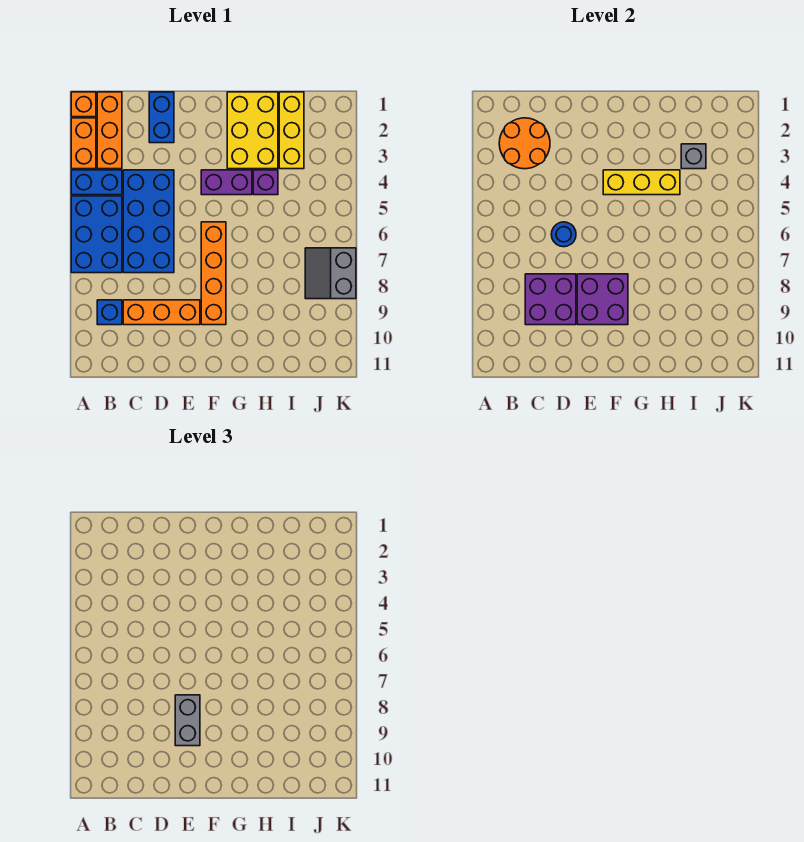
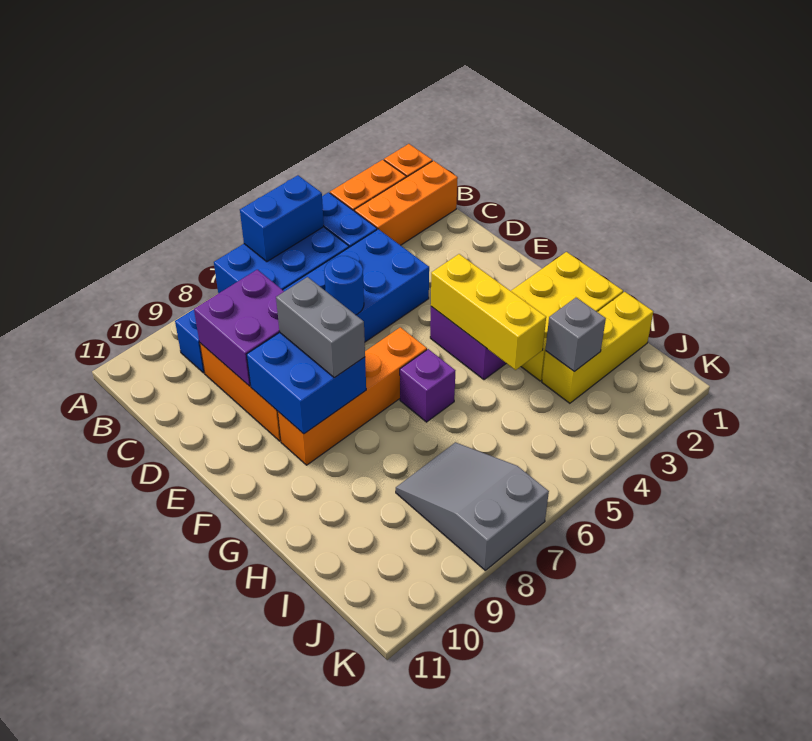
orange round brick B2:C3 level 2 -> none
blue brick D1:D2 level 1 -> blue brick A5:A6 level 2
purple brick E8:F9 level 2 -> blue brick E8:F9 level 2
grey brick E8:E9 level 3 -> grey brick E8:F8 level 3
purple brick H4 level 1 -> purple brick G6 level 1
grey slope J7:K8 level 1 top K -> grey slope I7:K8 level 1 top K

